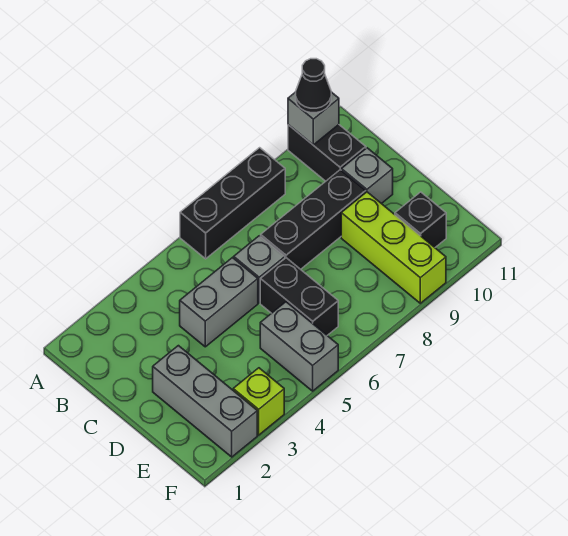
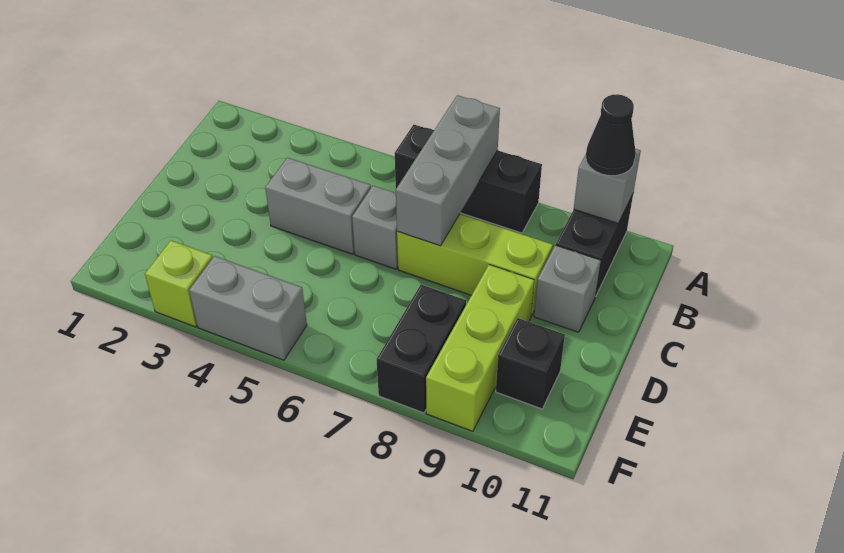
black brick C7:C9 level 1 -> lime brick C7:C9 level 1
grey brick D2:F2 level 1 -> grey brick A7:C7 level 2
black brick D6:E6 level 1 -> black brick E8:F8 level 1
grey brick E5:F5 level 1 -> grey brick F4:F5 level 1

